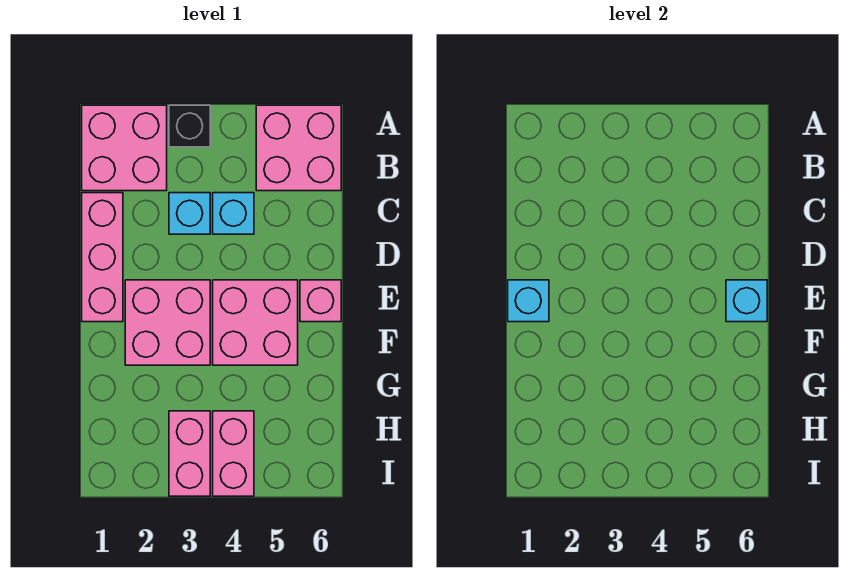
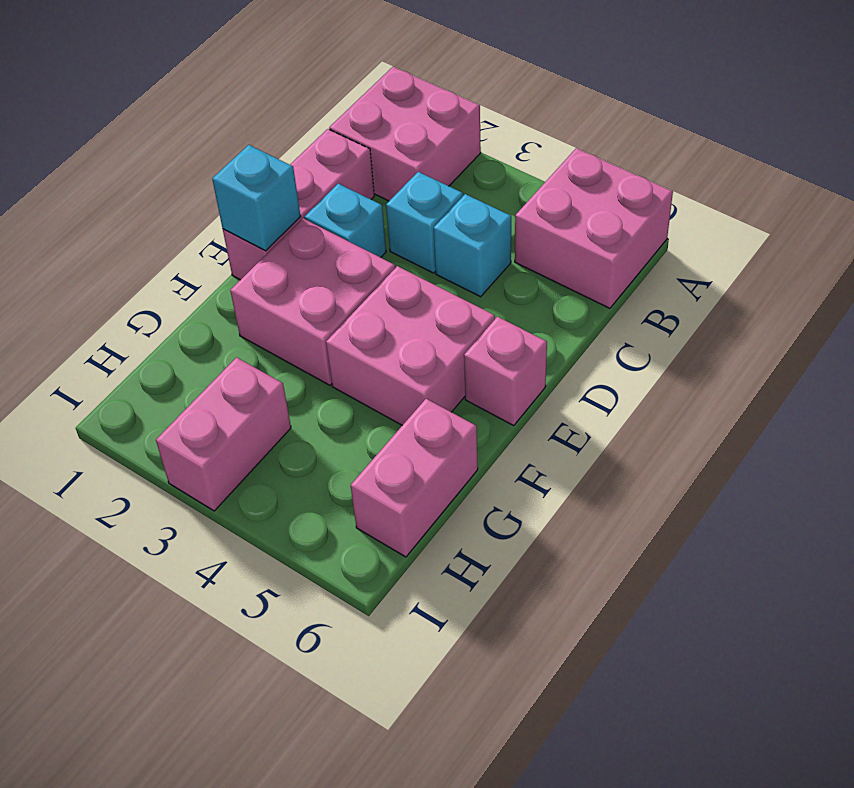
black brick A3 level 1 -> none
cyan brick E6 level 2 -> cyan brick D2 level 1
pink brick H4:I4 level 1 -> pink brick G6:H6 level 1

